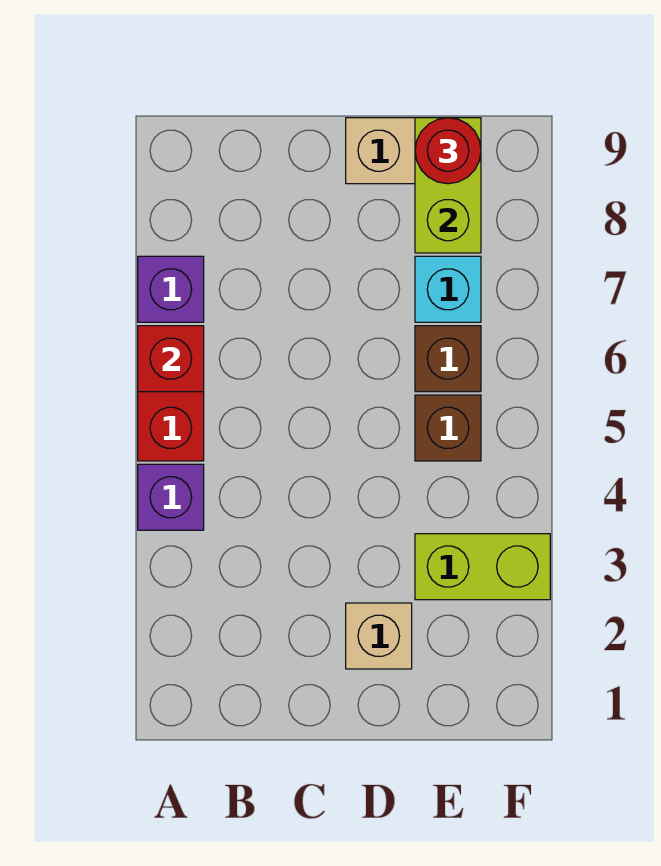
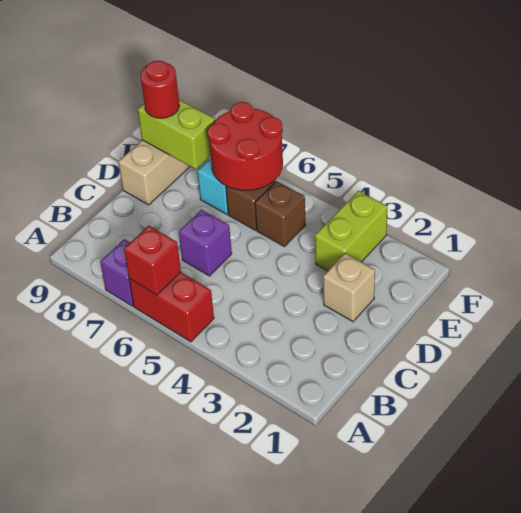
purple brick A4 level 1 -> purple brick C6 level 1
none -> red round brick E6:F7 level 2

